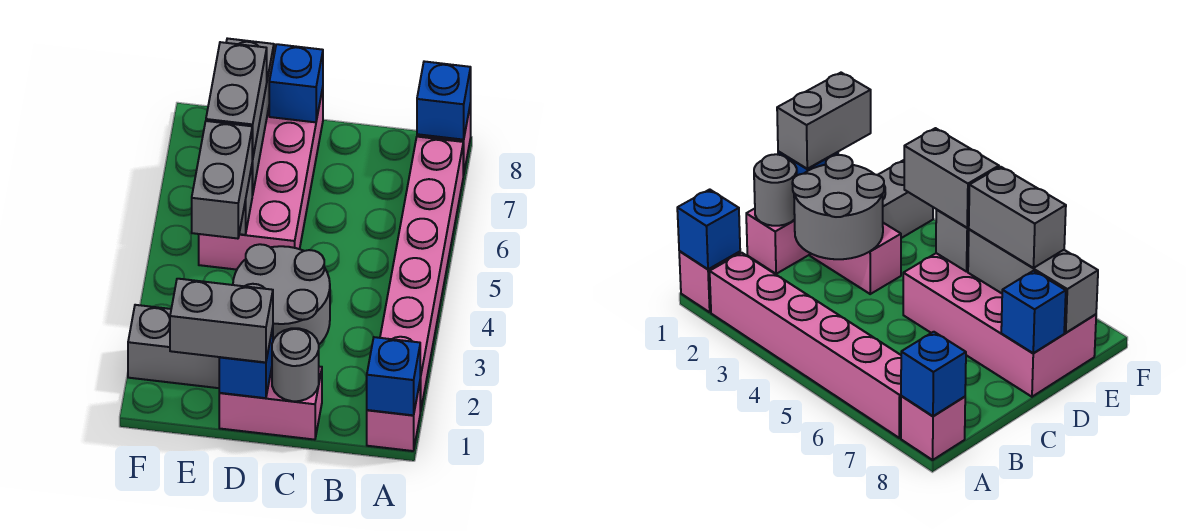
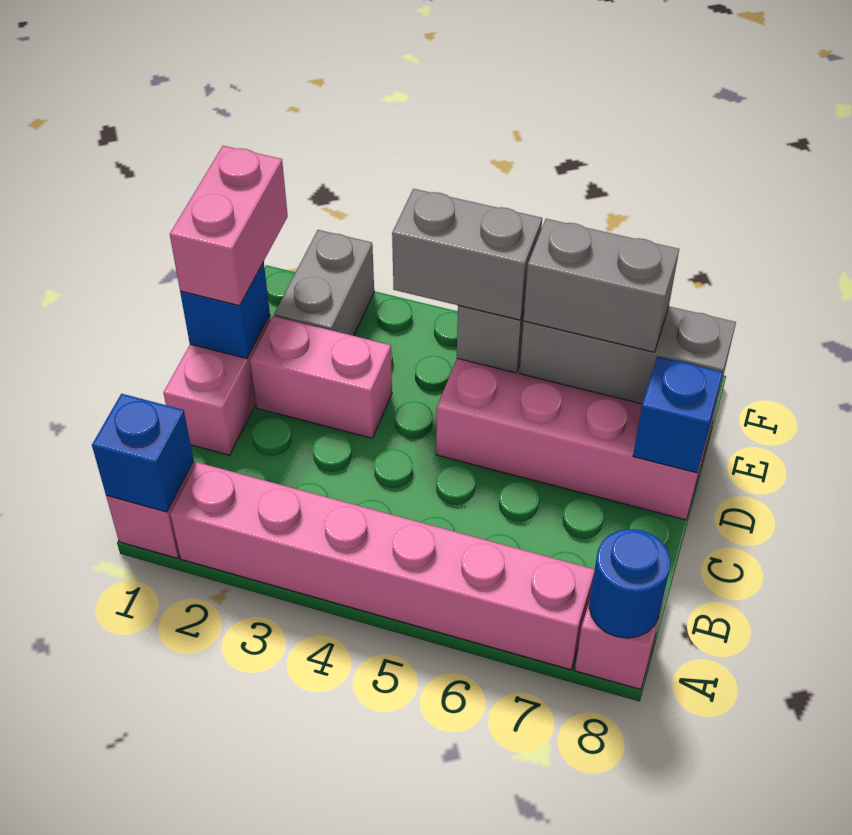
blue brick A8 level 2 -> blue round brick A8 level 2
grey round brick C1 level 2 -> none
grey round brick C2:D3 level 2 -> none
grey brick D1:E1 level 3 -> pink brick D1:E1 level 3

